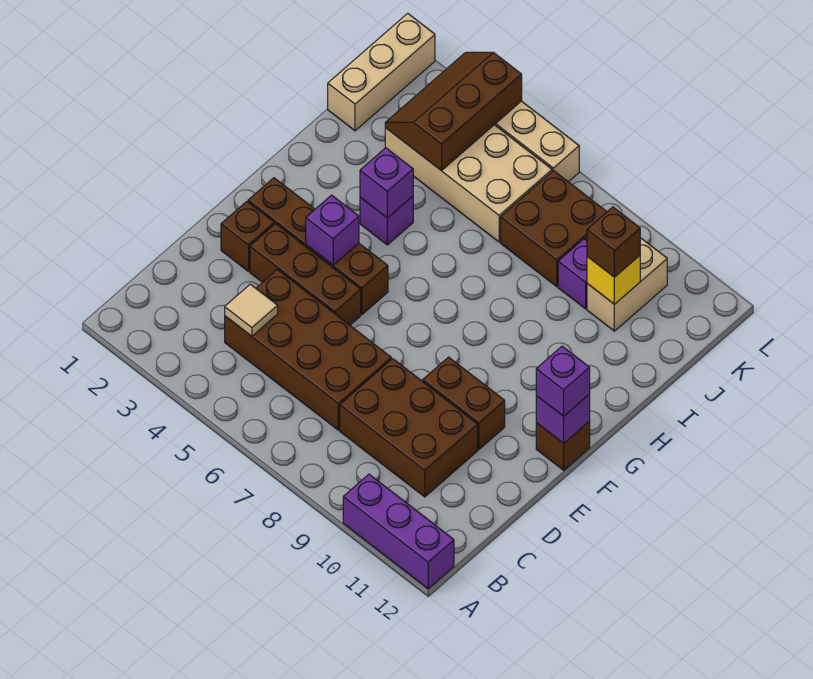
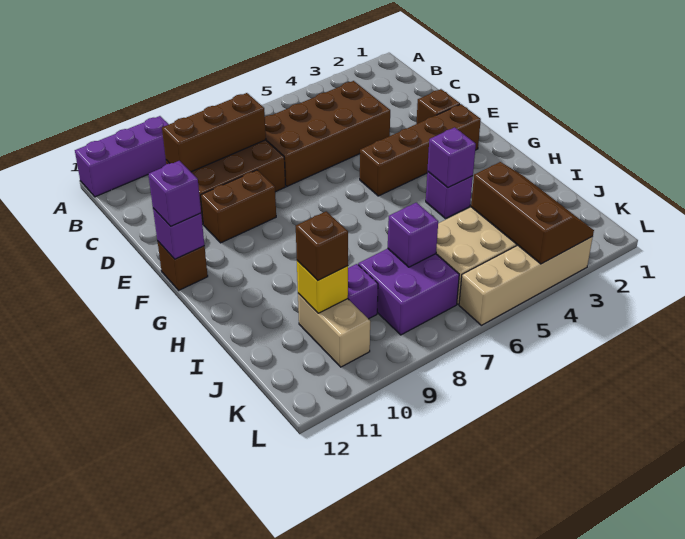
tan tile C4 level 2 -> none
brown brick E3:E5 level 1 -> brown brick C8:C10 level 2
purple brick F4 level 2 -> purple brick J7 level 2
tan brick J1:L1 level 1 -> none
brown brick J7:K8 level 1 -> purple brick J7:K8 level 1

